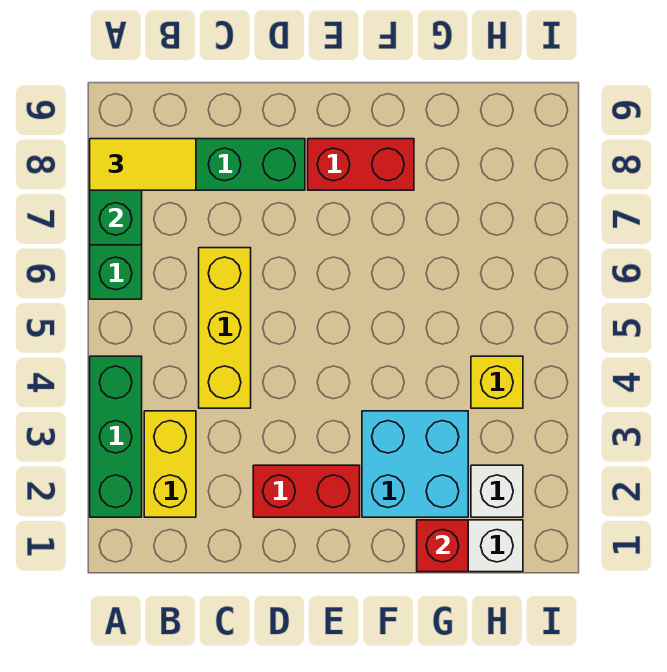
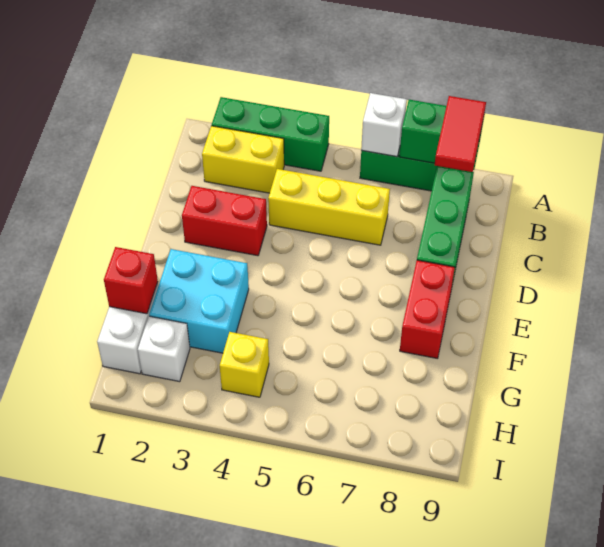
none -> white brick A6 level 2
yellow tile A8:B8 level 3 -> red tile A8:B8 level 3
red brick D2:E2 level 1 -> red brick D2:D3 level 1

